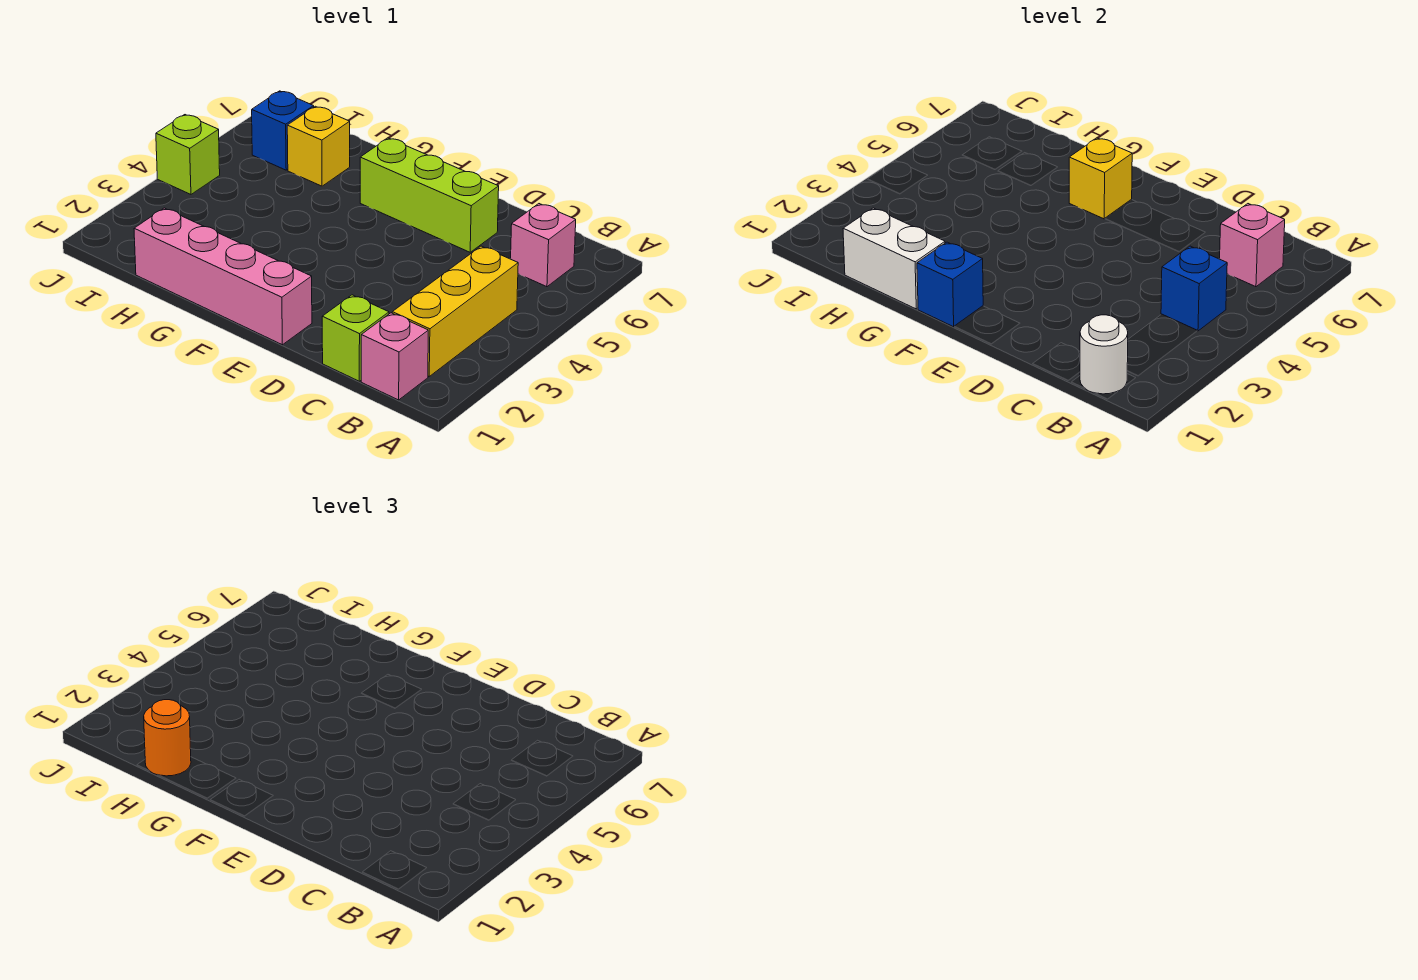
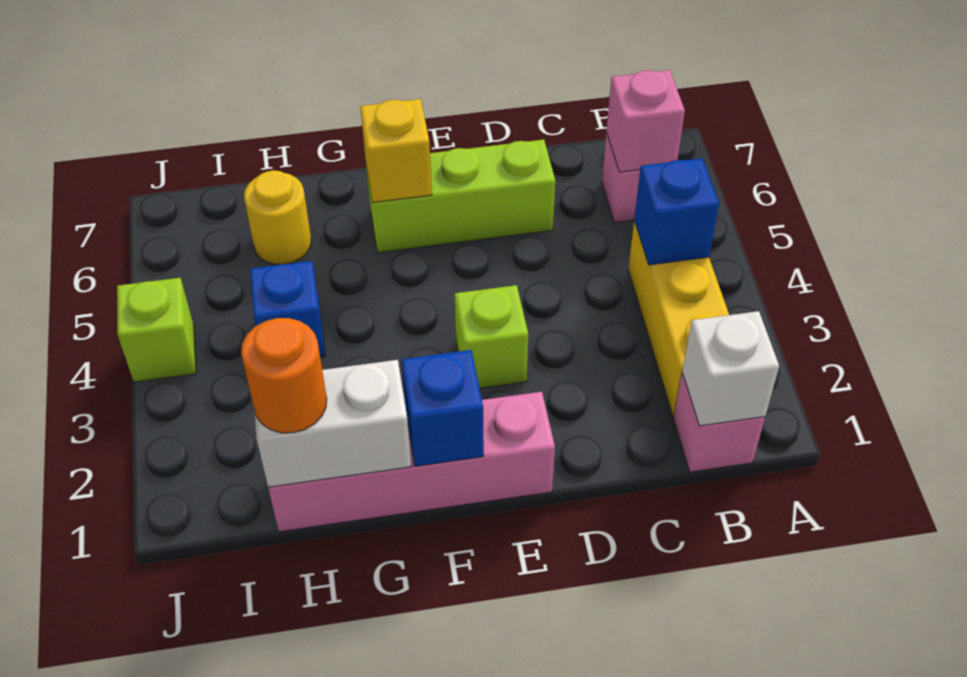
white round brick B1 level 2 -> white brick B1 level 2
lime brick C1 level 1 -> lime brick E3 level 1
yellow brick H6 level 1 -> yellow round brick H6 level 1
blue brick I6 level 1 -> blue brick H4 level 1

